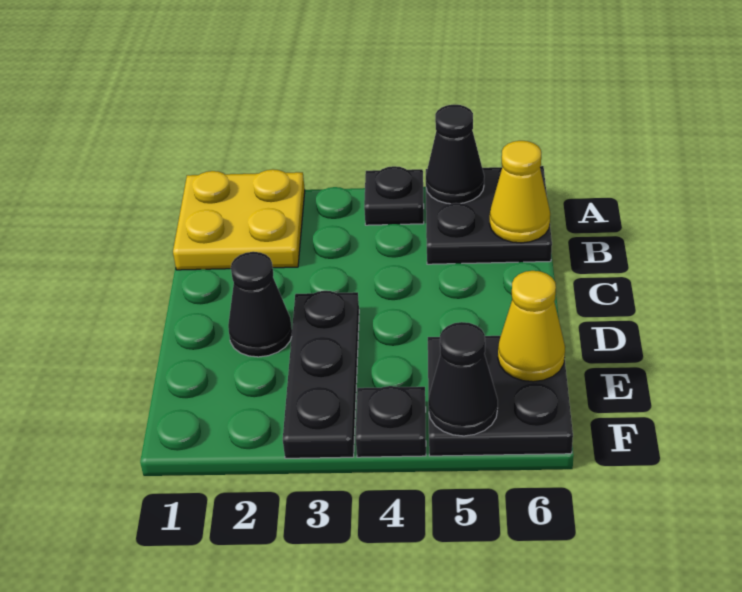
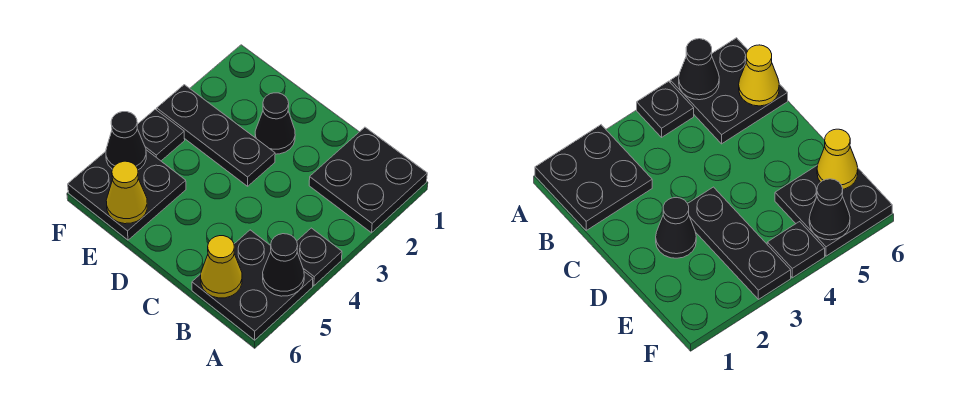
yellow plate A1:B2 level 1 -> black plate A1:B2 level 1

